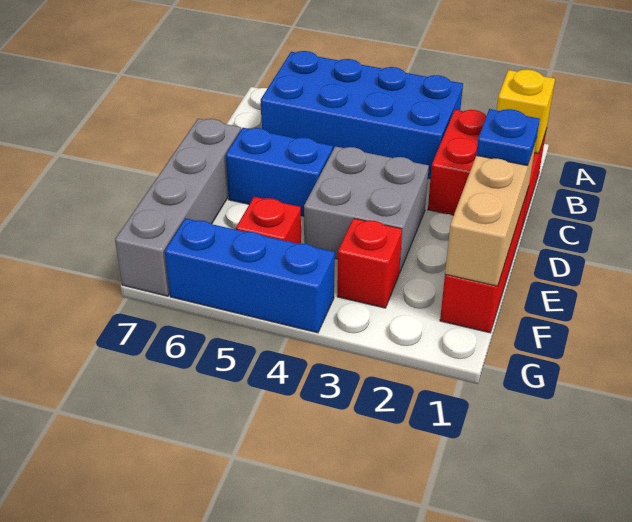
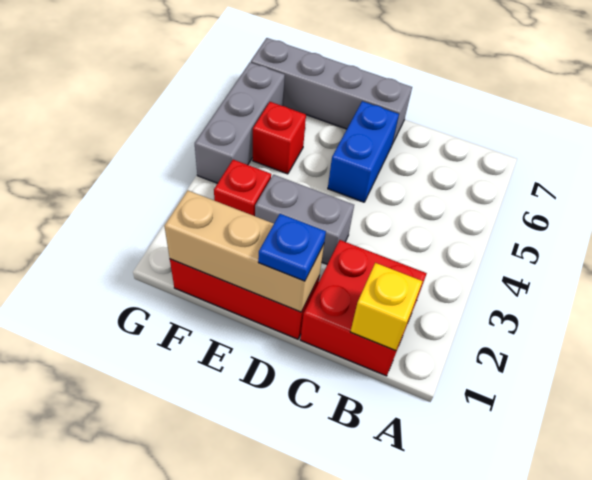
blue brick A3:B6 level 1 -> none
grey brick D3:E4 level 1 -> grey brick D3:E3 level 1
blue brick G4:G6 level 1 -> grey brick G4:G6 level 1

